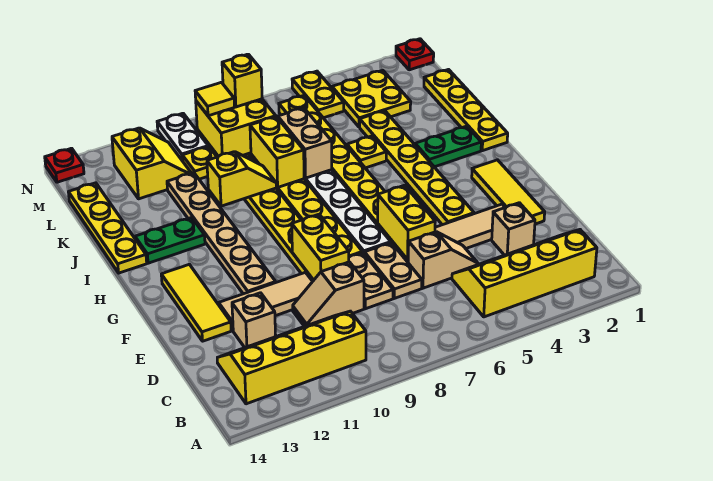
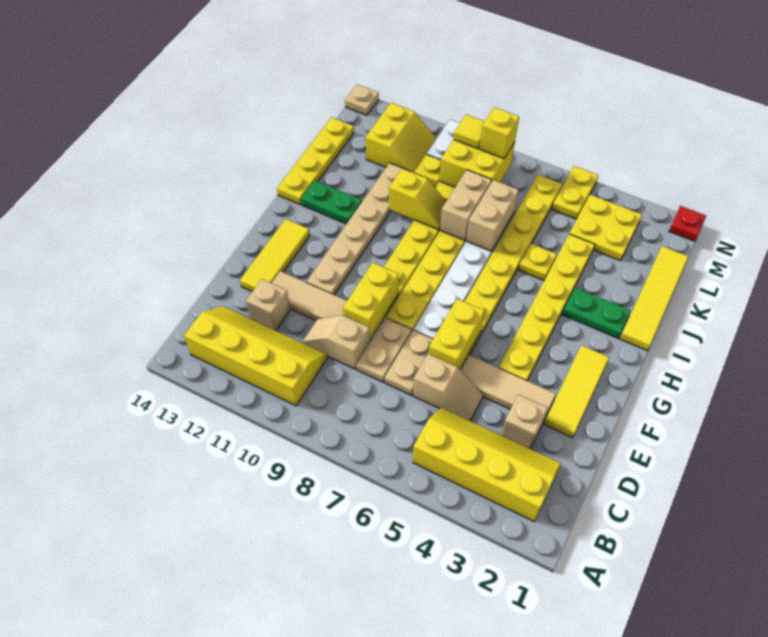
yellow plate I1:L1 level 1 -> yellow tile I1:L1 level 1
yellow brick J8:K8 level 2 -> tan brick J8:K8 level 2
red plate N14 level 1 -> tan plate N14 level 1

